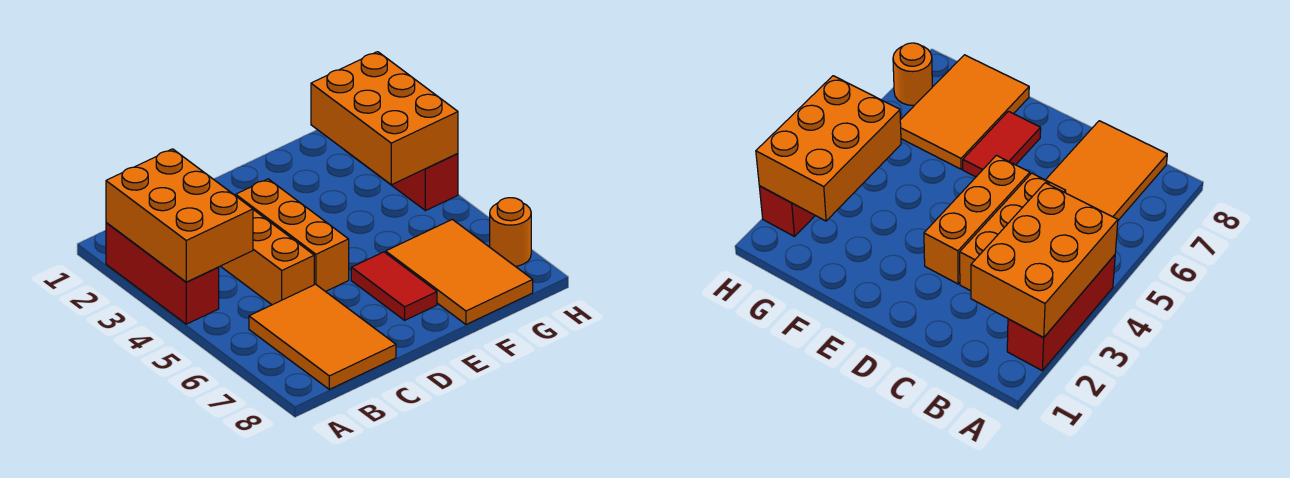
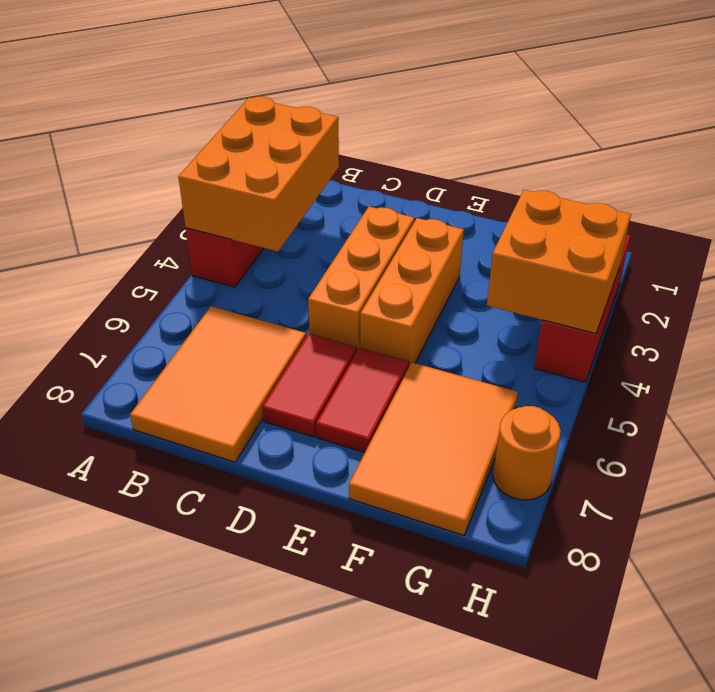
orange brick C3:C5 level 1 -> orange brick E3:E5 level 1
none -> red tile D6:D7 level 1
orange brick G2:H4 level 2 -> orange brick G3:H4 level 2

